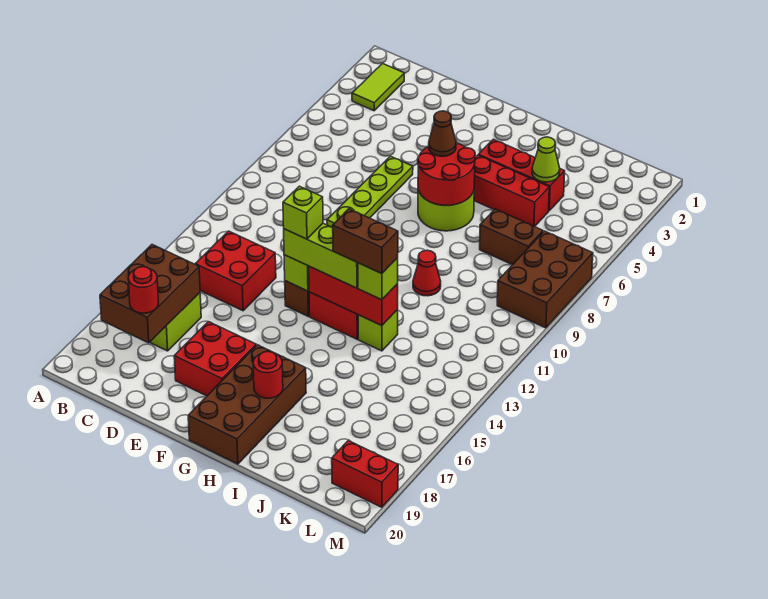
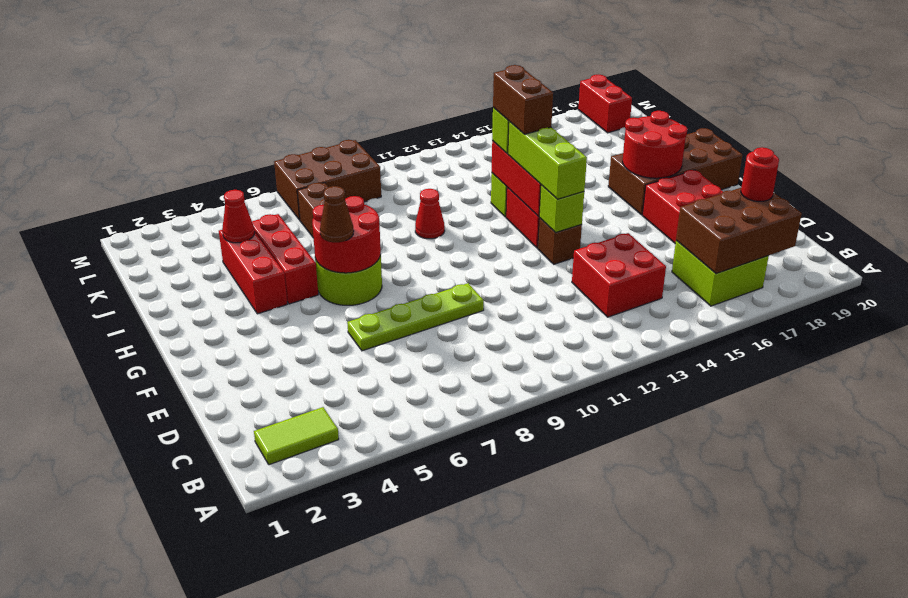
lime brick F13 level 4 -> none
red round brick H18 level 2 -> red round brick G17:H18 level 2
lime cone J4 level 2 -> red cone J4 level 2

